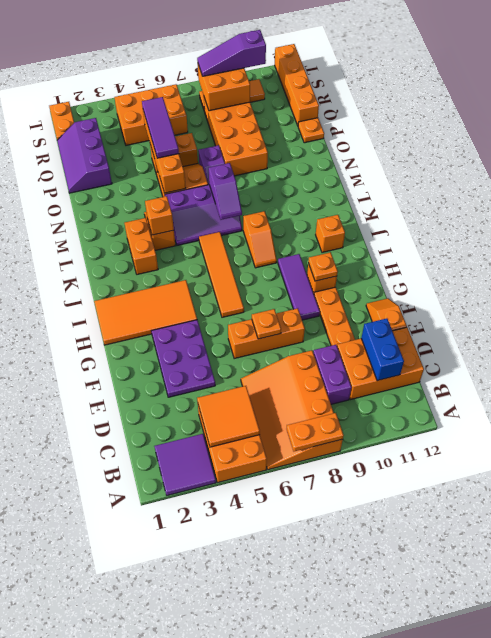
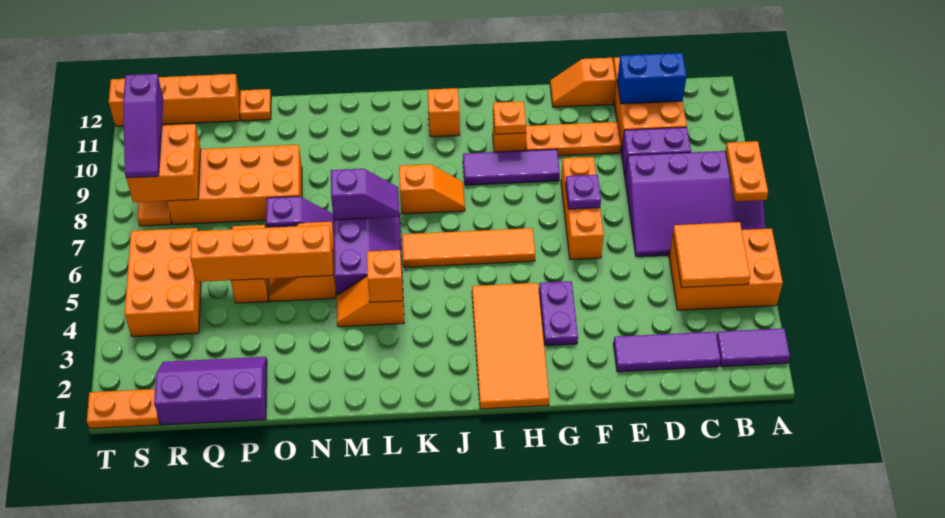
purple tile A2:B3 level 1 -> purple tile A2:B2 level 1
orange slope A6:D8 level 1 top 8 -> purple slope A6:D8 level 1 top 8
purple plate E3:G4 level 1 -> purple plate G3:G4 level 1
orange plate F7 level 2 -> purple plate F7 level 2
orange brick K3:L3 level 1 -> none
purple tile O5:Q5 level 3 -> purple tile C2:E2 level 1
purple slope P1:R2 level 1 top 2 -> purple slope P1:R2 level 1 top 1

